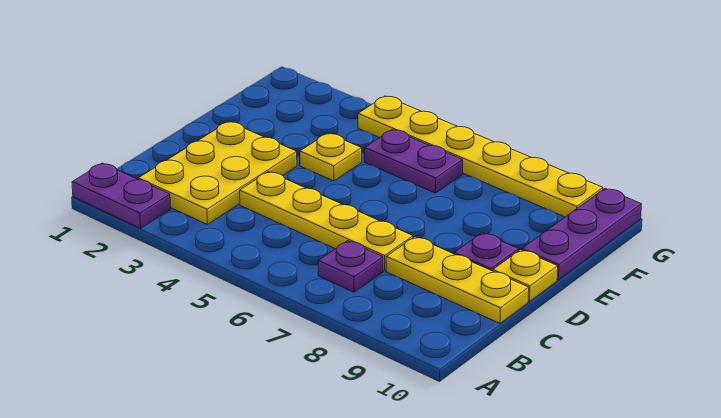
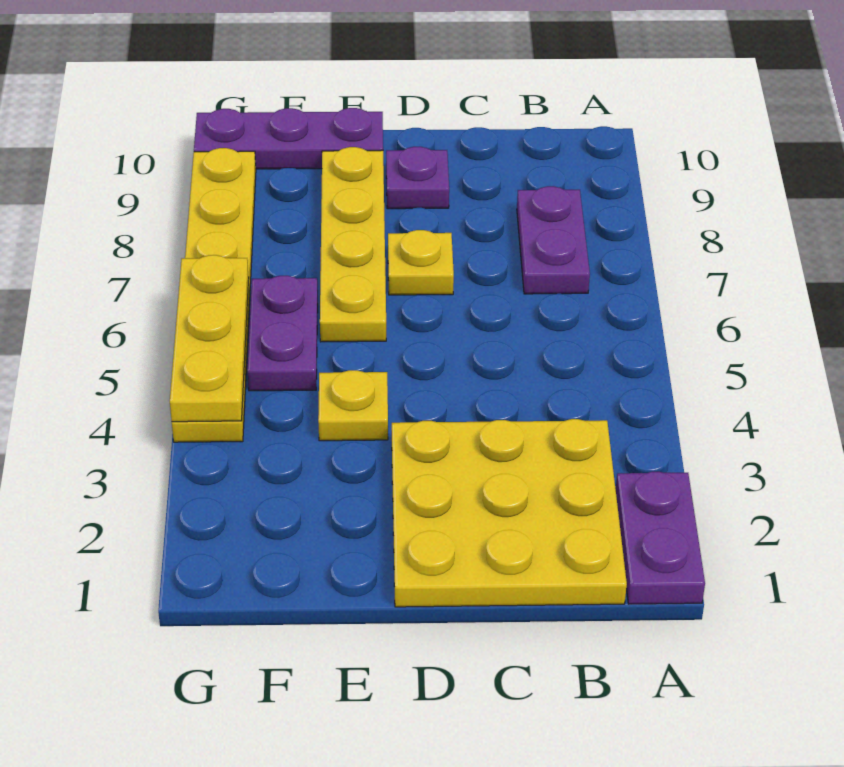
yellow plate B2:D3 level 1 -> yellow plate B1:D3 level 1
purple plate B7 level 1 -> purple plate B7:B8 level 1
yellow plate C4:C7 level 1 -> yellow plate E6:E9 level 1
yellow plate C8:C10 level 1 -> yellow plate G4:G6 level 2
yellow plate D10 level 1 -> yellow plate D7 level 1

